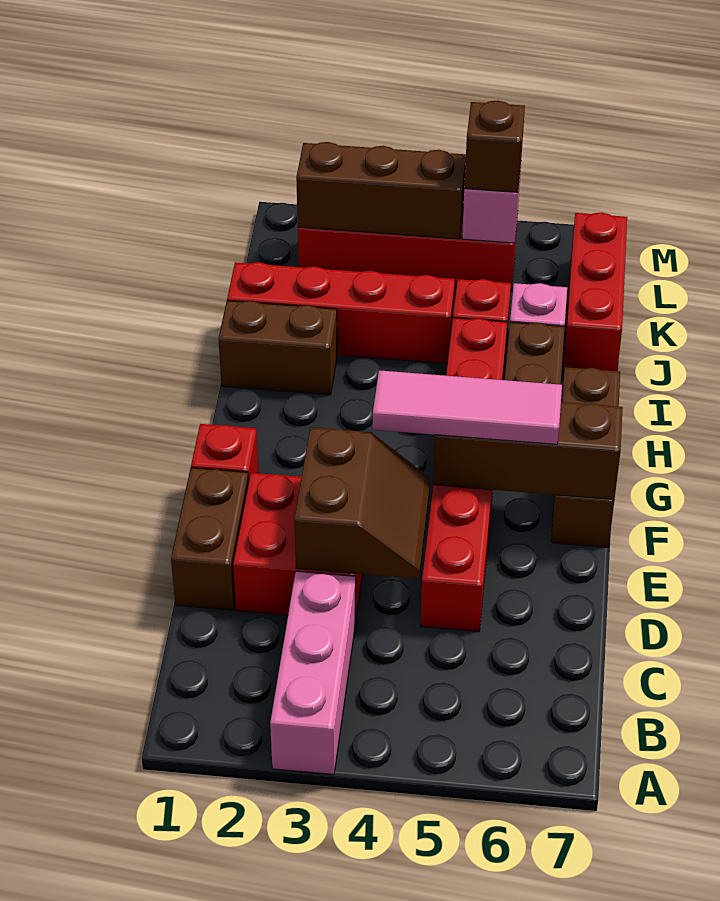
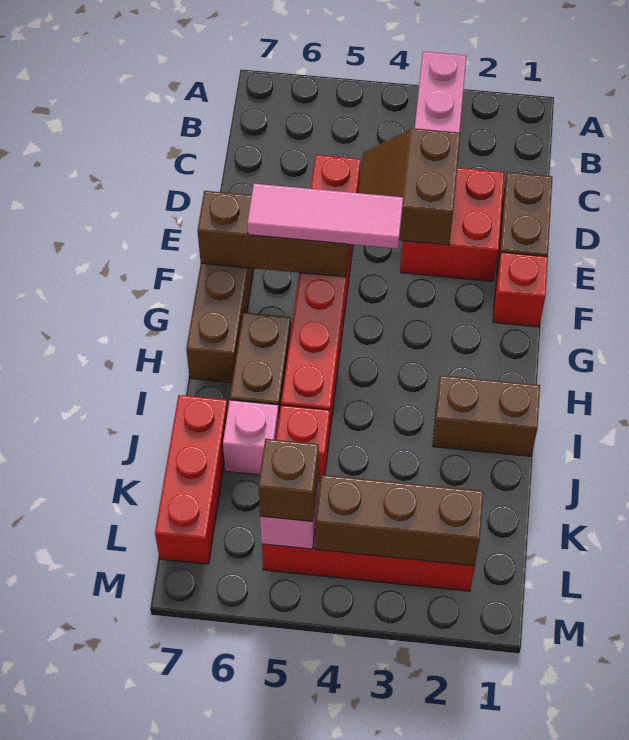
red brick J1:J4 level 1 -> none

